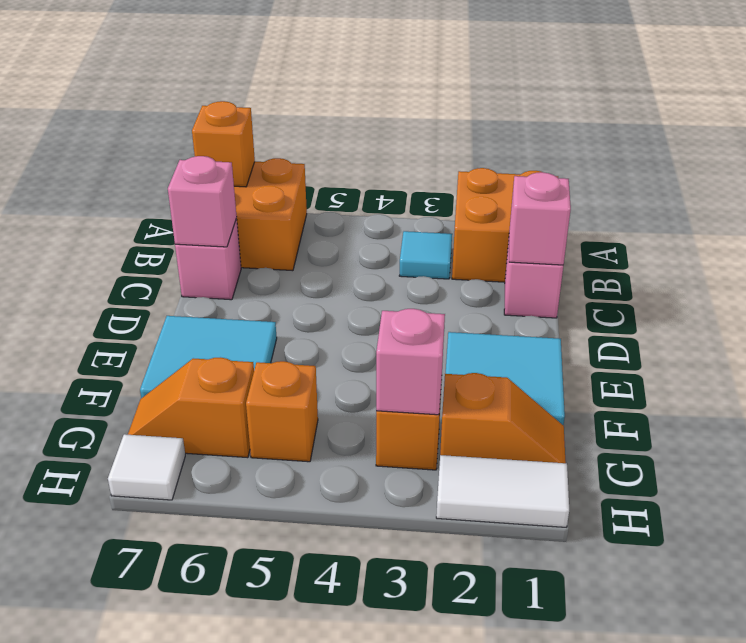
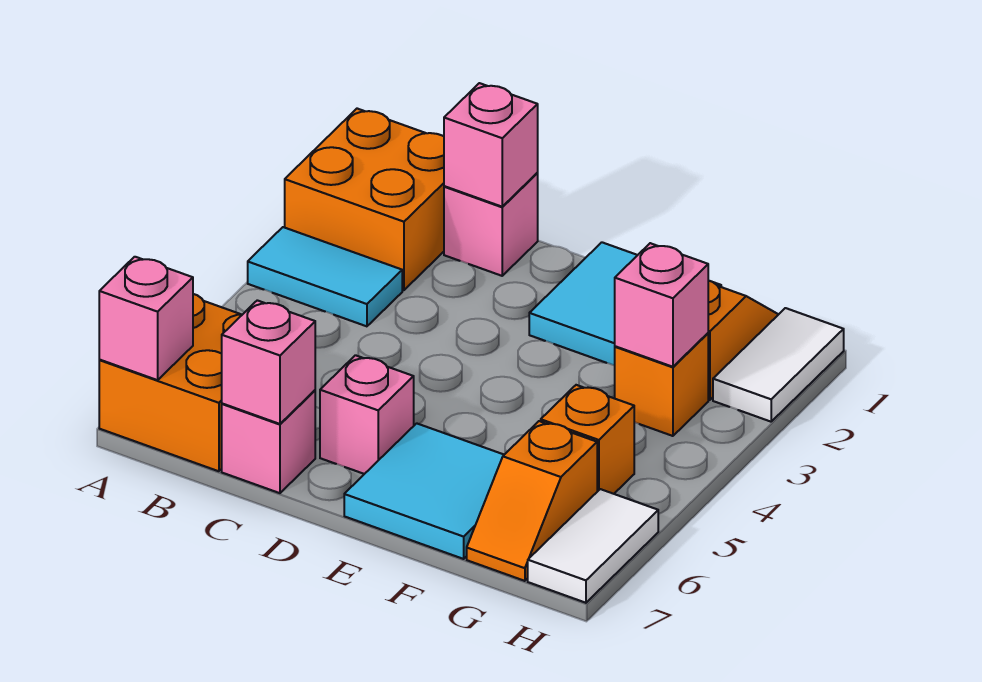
orange brick A7 level 2 -> pink brick A7 level 2
cyan tile B3 level 1 -> cyan tile A3:B3 level 1
none -> pink brick D6 level 1
white tile H7 level 1 -> white tile H6:H7 level 1

